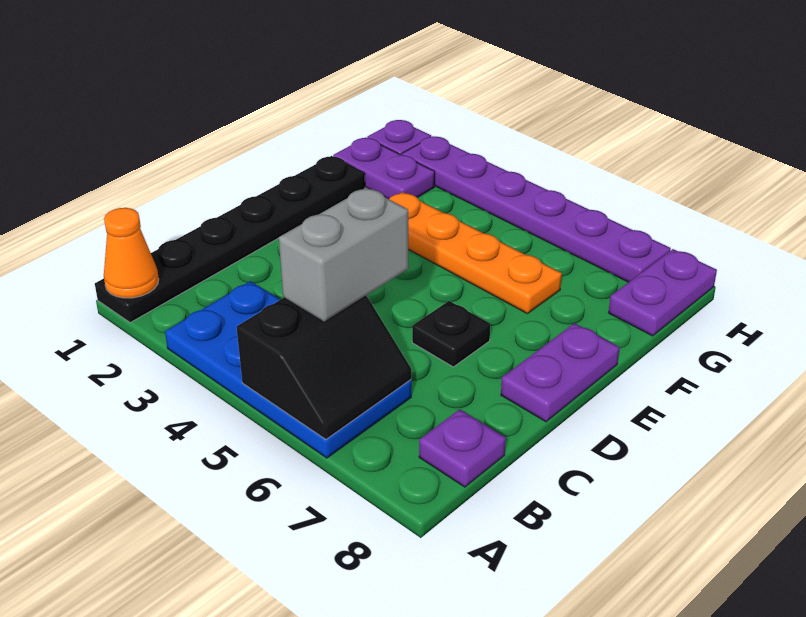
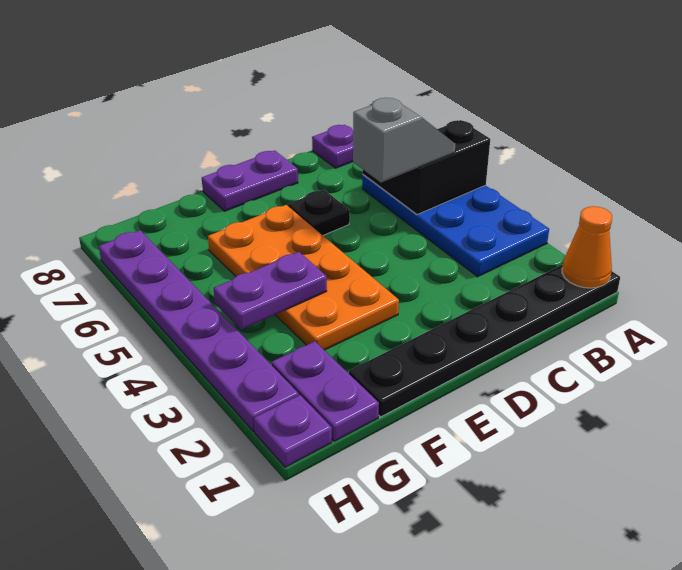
grey brick B5:C5 level 3 -> grey slope B5:C5 level 3 top C
orange plate F3:F6 level 1 -> orange plate E3:F6 level 1
purple plate G8:H8 level 1 -> purple plate F4:G4 level 2

